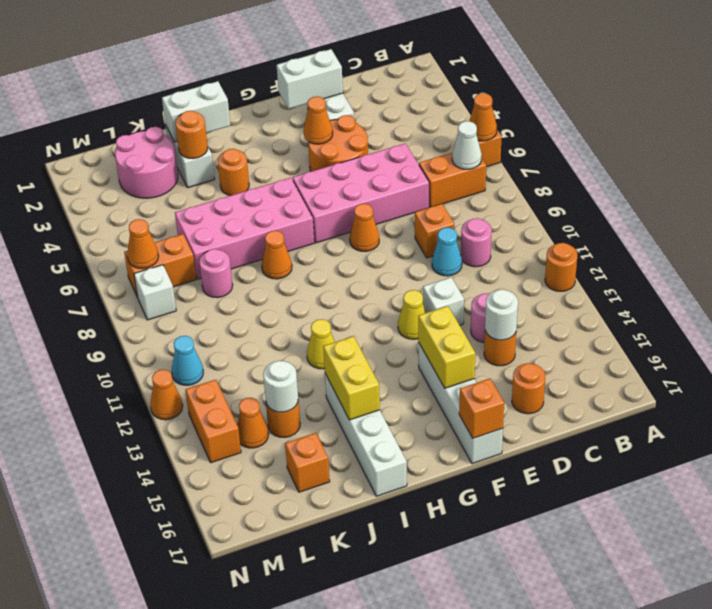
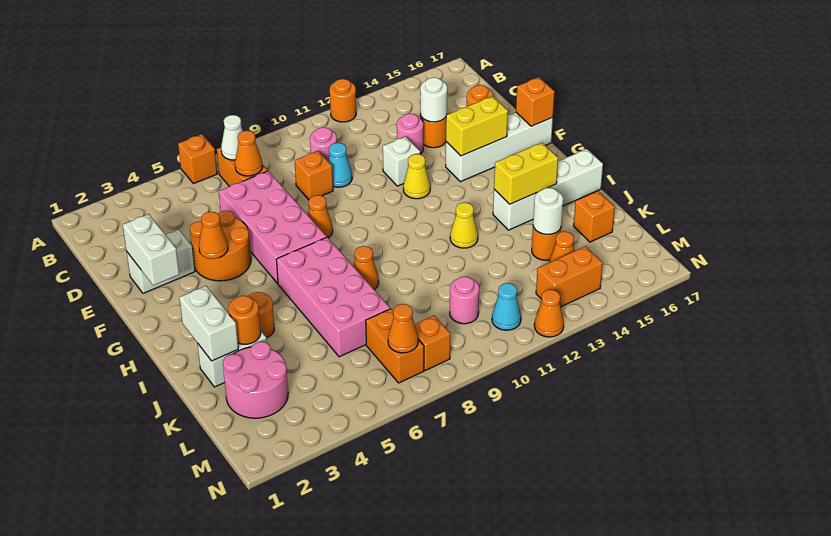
orange cone A6 level 2 -> orange cone C7 level 2
pink round brick K8 level 1 -> pink round brick L10 level 1
white brick M8 level 1 -> orange brick M8 level 1

